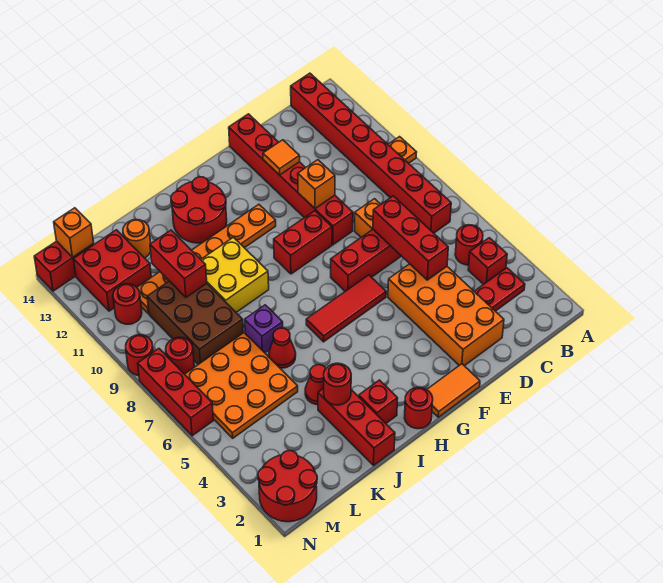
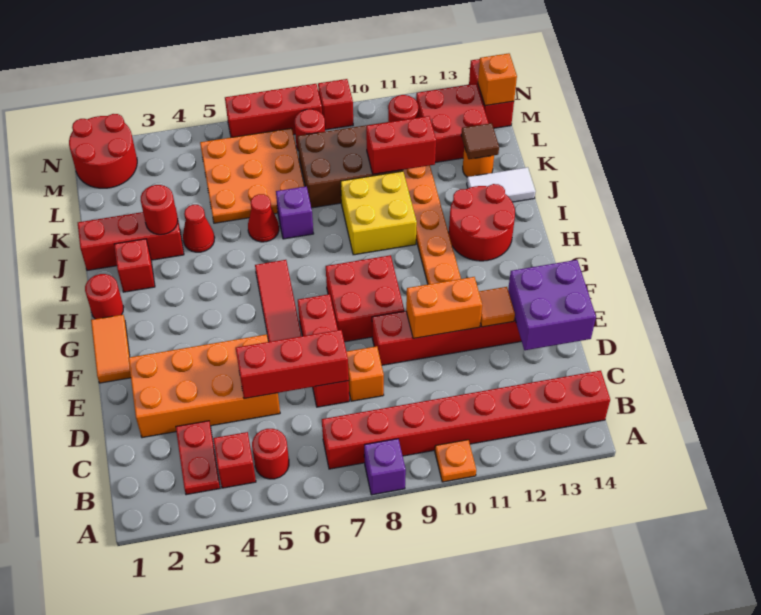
none -> purple brick A8 level 1
none -> purple brick D13:E14 level 2
orange brick E10 level 2 -> orange brick E10:E11 level 2
red brick F9:G9 level 1 -> red brick F8:G9 level 1
none -> white tile J13:J14 level 1
none -> brown tile K13 level 2
red round brick N9 level 1 -> red brick N9 level 1

